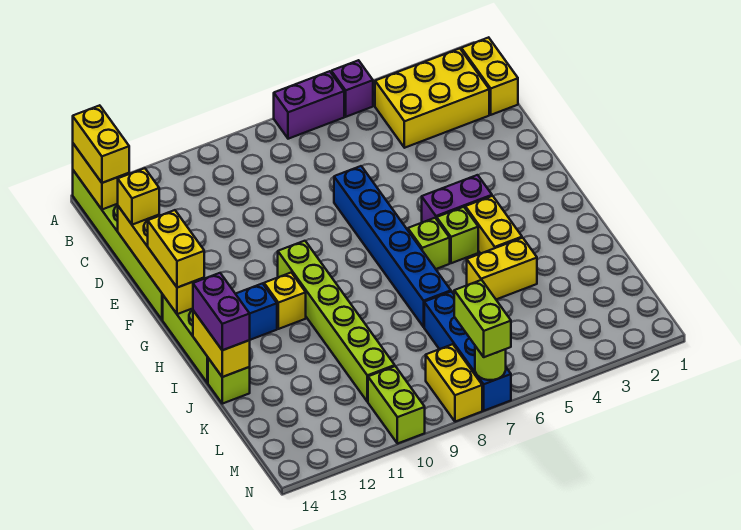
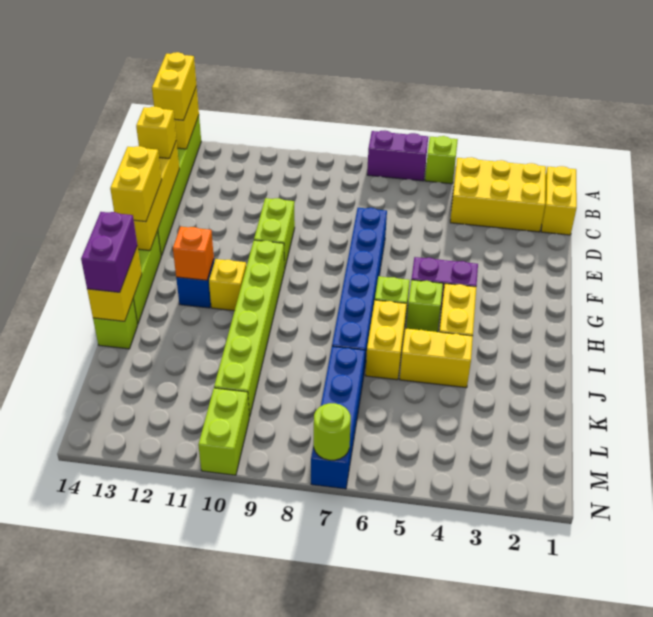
purple brick A5 level 1 -> lime brick A5 level 1
none -> orange brick H12 level 2
lime brick M7:N7 level 3 -> lime brick E10:F10 level 1
yellow brick M8:N8 level 1 -> yellow brick I6:J6 level 1

